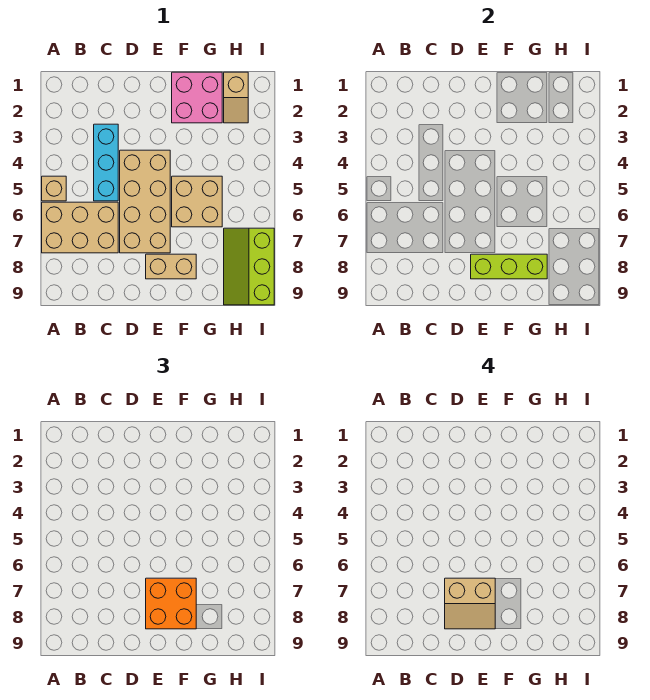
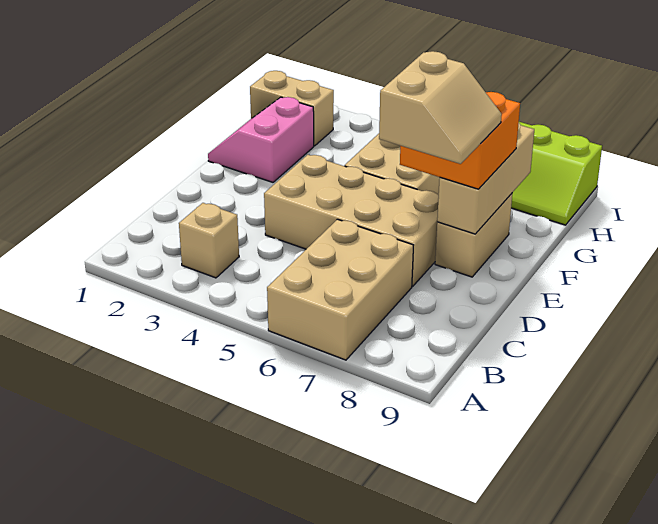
tan brick A5 level 1 -> tan brick B3 level 1
cyan brick C3:C5 level 1 -> none
lime brick E8:G8 level 2 -> tan brick E8:G8 level 2
pink brick F1:G2 level 1 -> pink slope F1:G2 level 1 top 2
tan slope H1:H2 level 1 top 1 -> tan brick H1:H2 level 1

